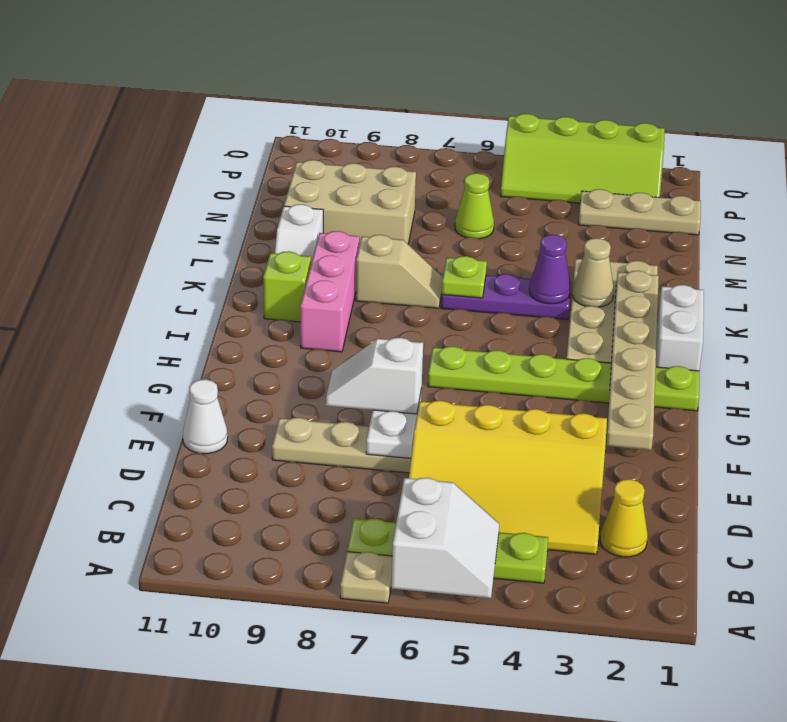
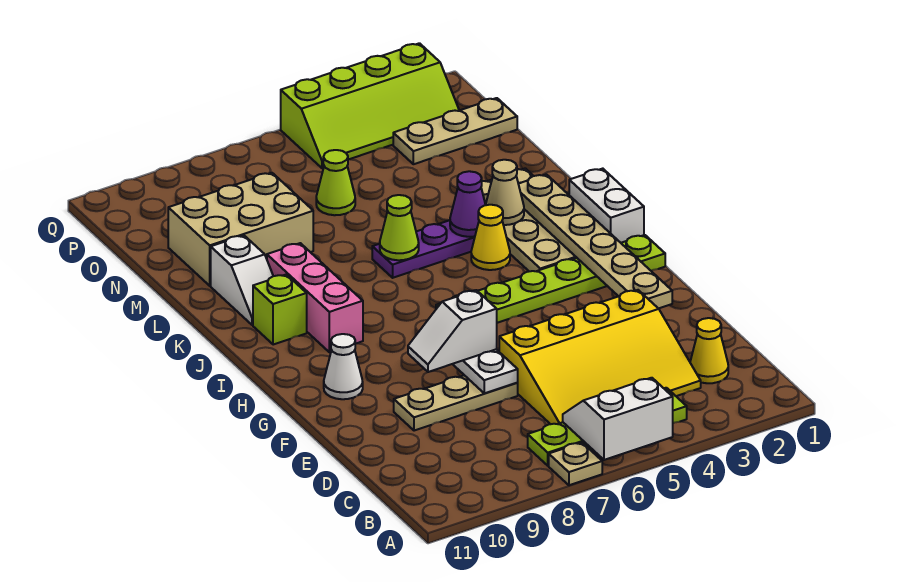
white slope A5:B6 level 2 top 6 -> white slope A5:B6 level 2 top A
white cone E11 level 1 -> white cone G10 level 1
none -> yellow cone J4 level 1
lime plate K6 level 2 -> lime cone K6 level 2
tan slope K7:K8 level 1 top 8 -> none

